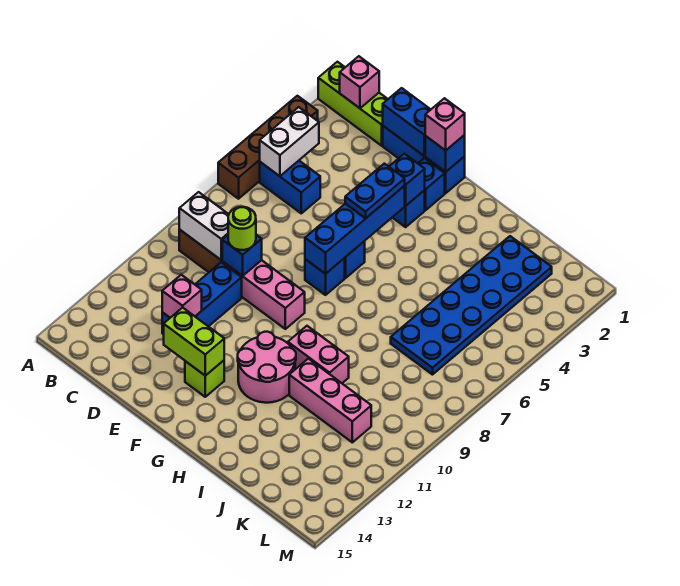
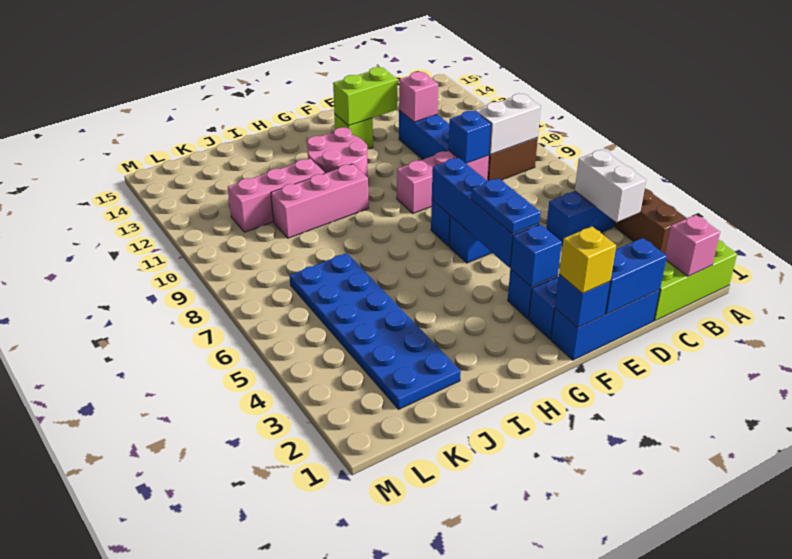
lime round brick D9 level 3 -> none
pink brick F1 level 3 -> yellow brick F1 level 3
pink brick H10:I10 level 1 -> pink brick H10:J10 level 1

